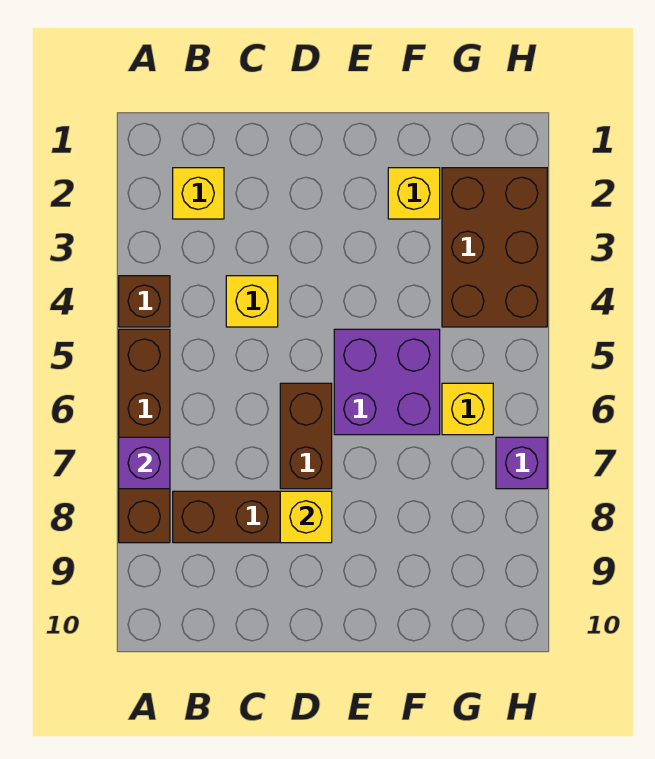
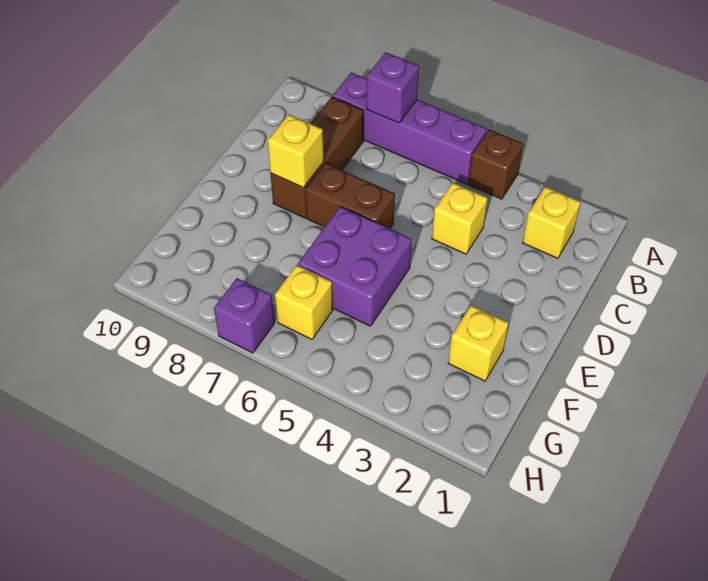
brown brick A5:A8 level 1 -> purple brick A5:A8 level 1
brown brick G2:H4 level 1 -> none

